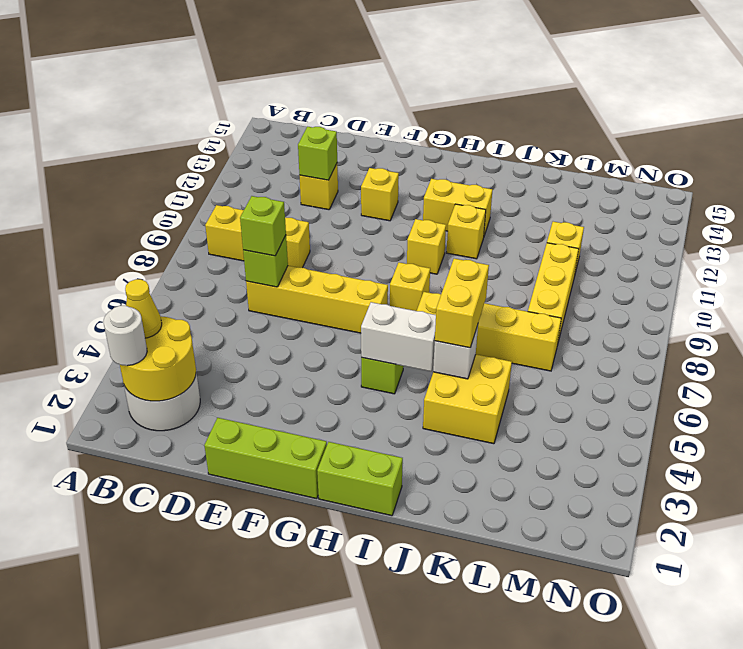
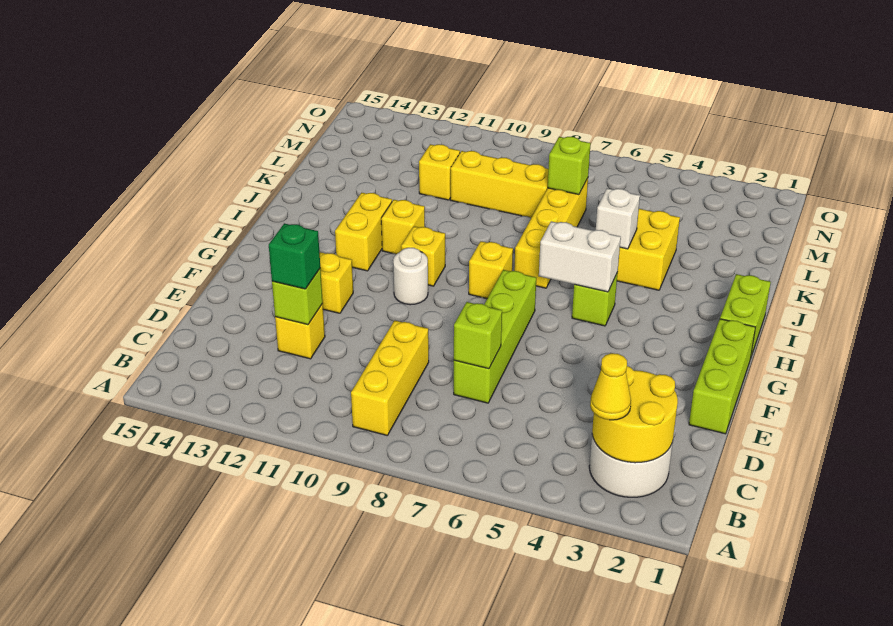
white round brick B2 level 3 -> white round brick G10 level 1
yellow brick D7:G7 level 1 -> lime brick D7:G7 level 1
lime brick D7 level 3 -> lime brick L7 level 2
none -> green brick D12 level 3
white brick H5:I5 level 2 -> white brick H5:H6 level 2
yellow brick J5:J6 level 3 -> none

